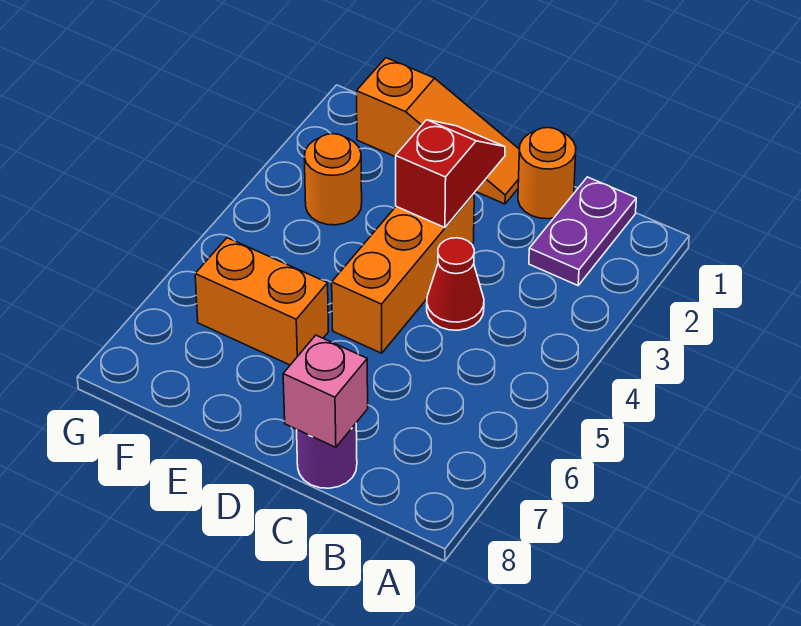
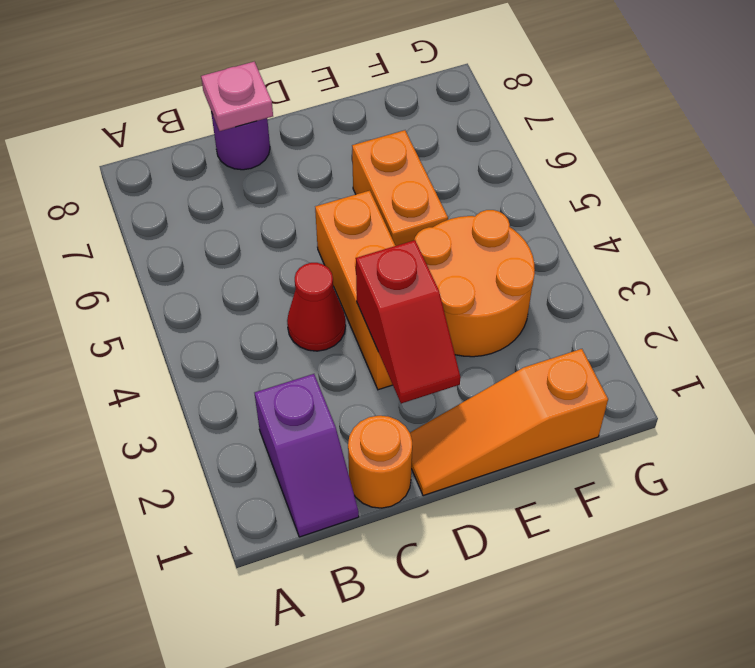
purple plate B1:B2 level 1 -> purple slope B1:B2 level 1 top 2
pink brick C8 level 2 -> pink plate C8 level 2
orange brick E6:F6 level 1 -> orange brick E5:E6 level 1
orange round brick F3 level 1 -> orange round brick E3:F4 level 1

